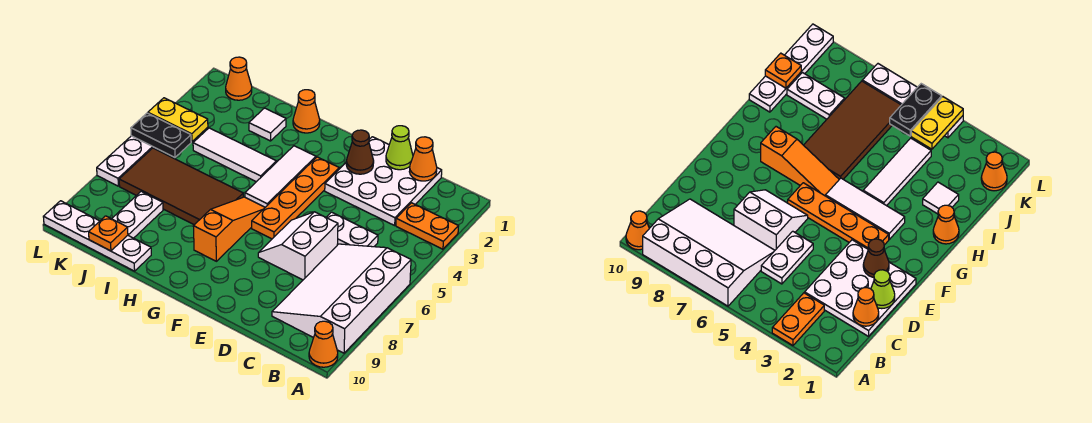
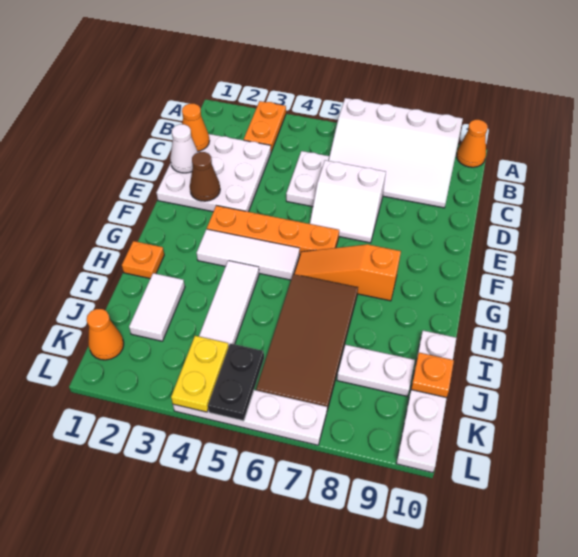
lime cone D1 level 2 -> white cone D1 level 2
orange cone H1 level 1 -> orange plate H1 level 1
white tile I2 level 1 -> white tile I2:J2 level 1

